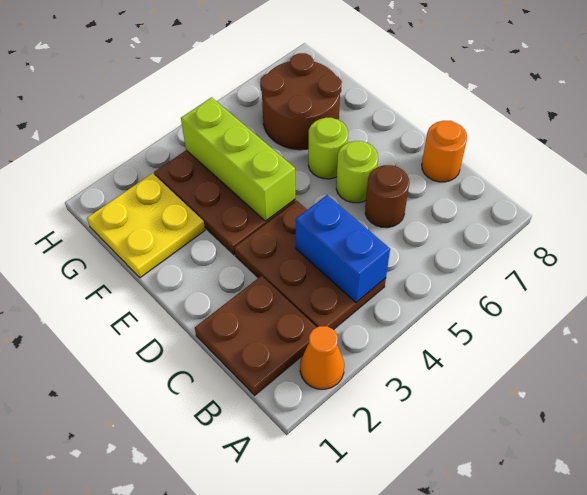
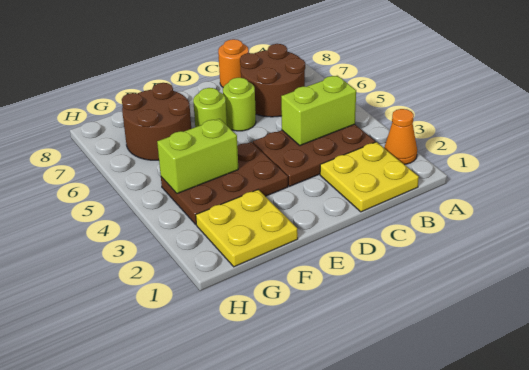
brown plate B1:C2 level 1 -> yellow plate B1:C2 level 1
blue brick B4:C4 level 2 -> lime brick B4:C4 level 2
brown round brick C6 level 1 -> brown round brick B6:C7 level 1
lime brick E4:G4 level 2 -> lime brick F4:G4 level 2

